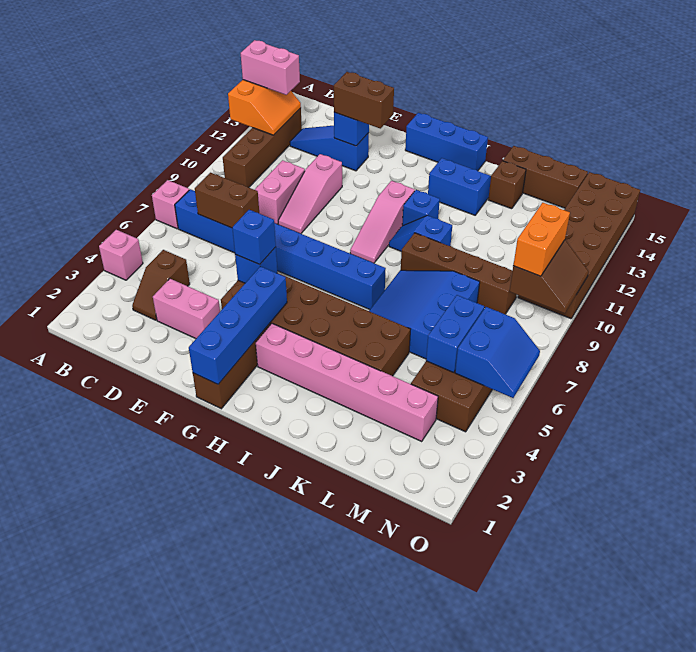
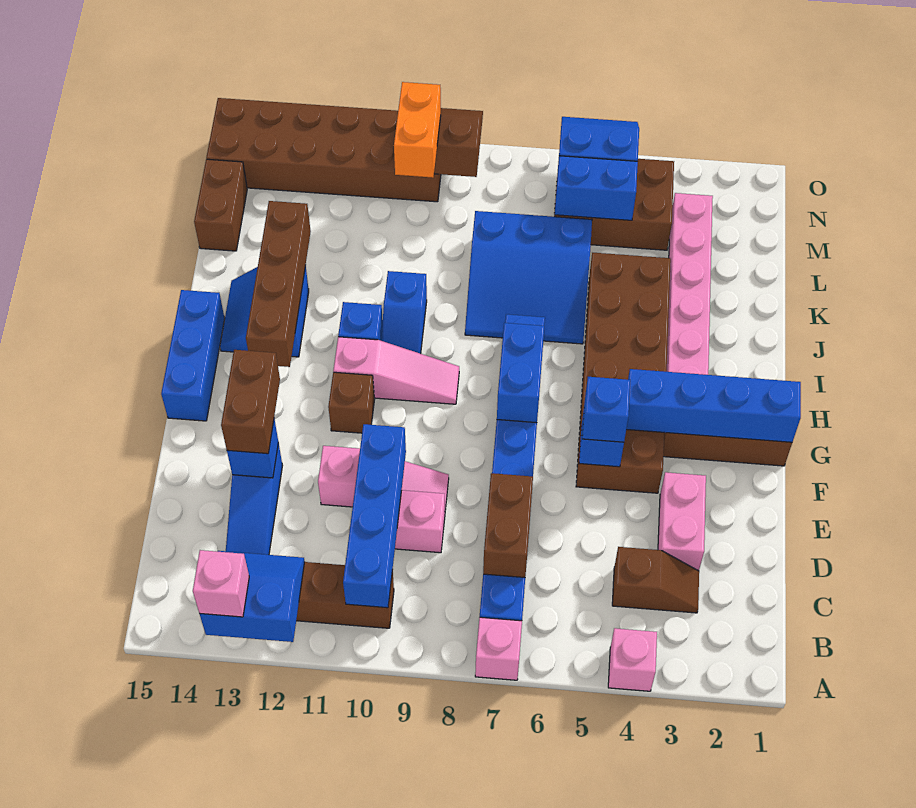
orange slope A12:B13 level 2 top A -> blue slope A12:B13 level 2 top A
pink brick A13:B13 level 3 -> pink brick A13 level 3
none -> blue brick B10:E10 level 2
none -> blue brick G7:H7 level 2
brown brick J9:M9 level 1 -> brown brick H13:K13 level 2
brown brick K14 level 1 -> brown brick G11 level 1
brown brick K15:M15 level 1 -> brown brick L15:M15 level 1
orange brick N9:N10 level 3 -> orange brick M10:N10 level 3

